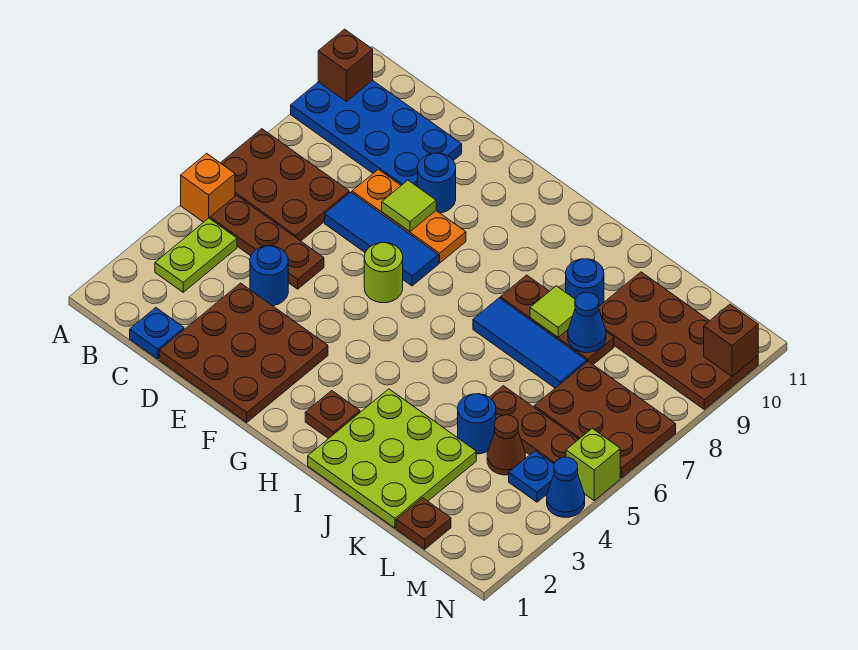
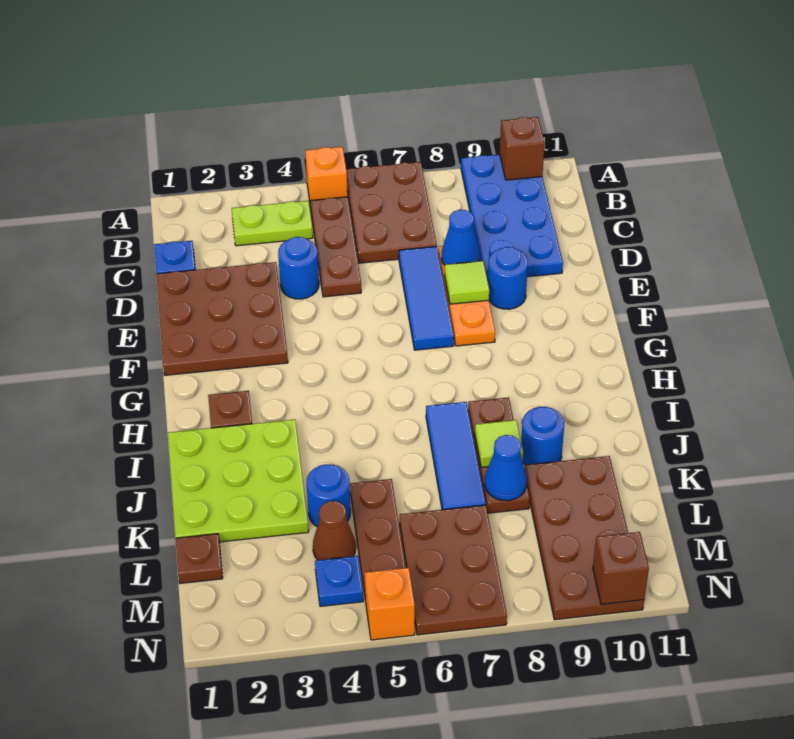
lime round brick F6 level 1 -> none
blue cone N4 level 1 -> blue cone D8 level 2
lime brick N5 level 1 -> orange brick N5 level 1

